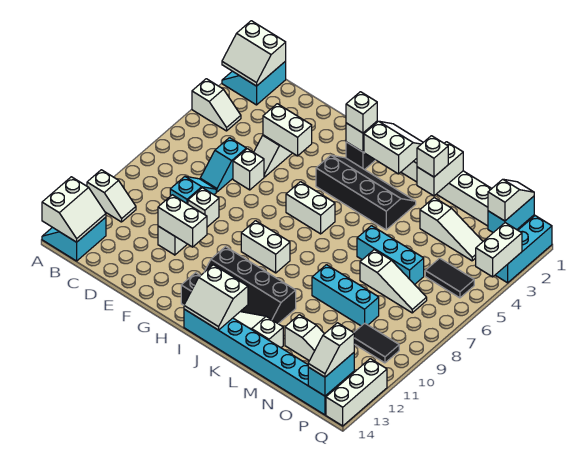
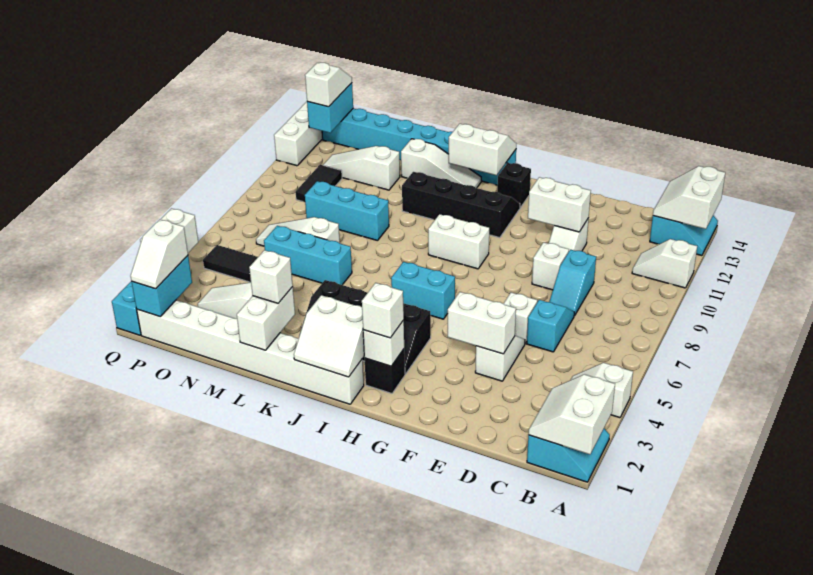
white slope A1:B2 level 2 top 1 -> white slope A1:B2 level 2 top A
white brick H6:I6 level 1 -> cyan brick H6:I6 level 1
black tile O10:P10 level 1 -> black tile O10:O11 level 1

